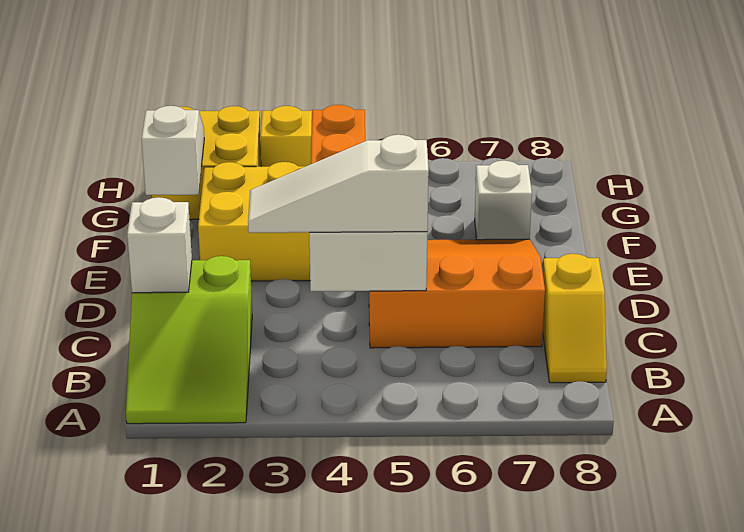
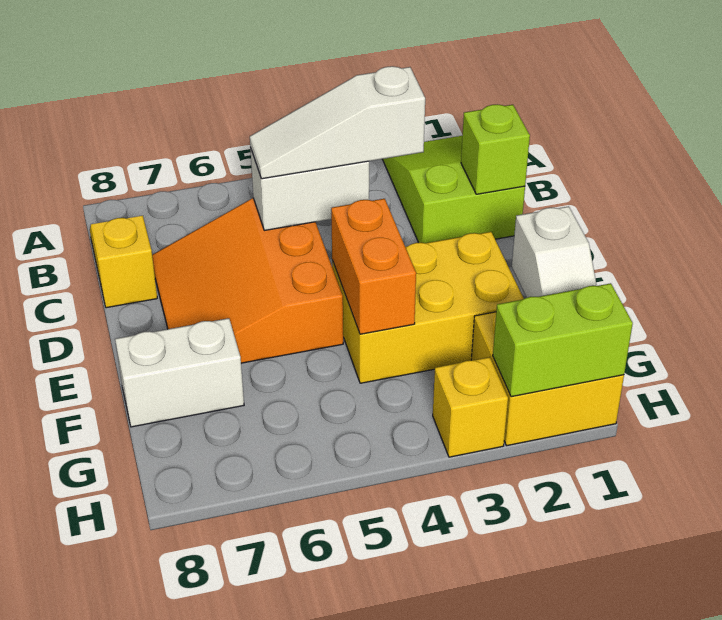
white brick C1 level 2 -> lime brick C1 level 2
white slope C3:C5 level 3 top 5 -> white slope C3:C5 level 3 top 3
orange slope C5:E7 level 1 top C -> orange slope C5:E7 level 1 top 5
white brick F7 level 1 -> white brick F7:F8 level 1
none -> lime brick H1:H2 level 2

